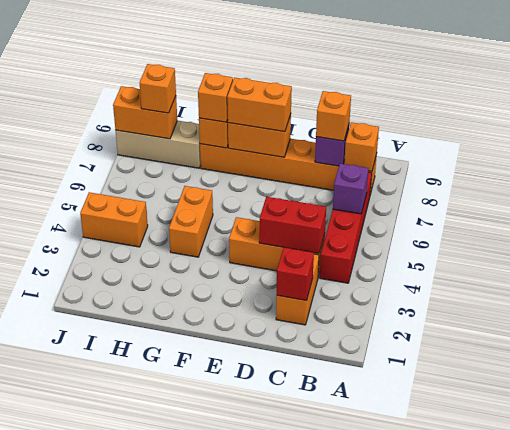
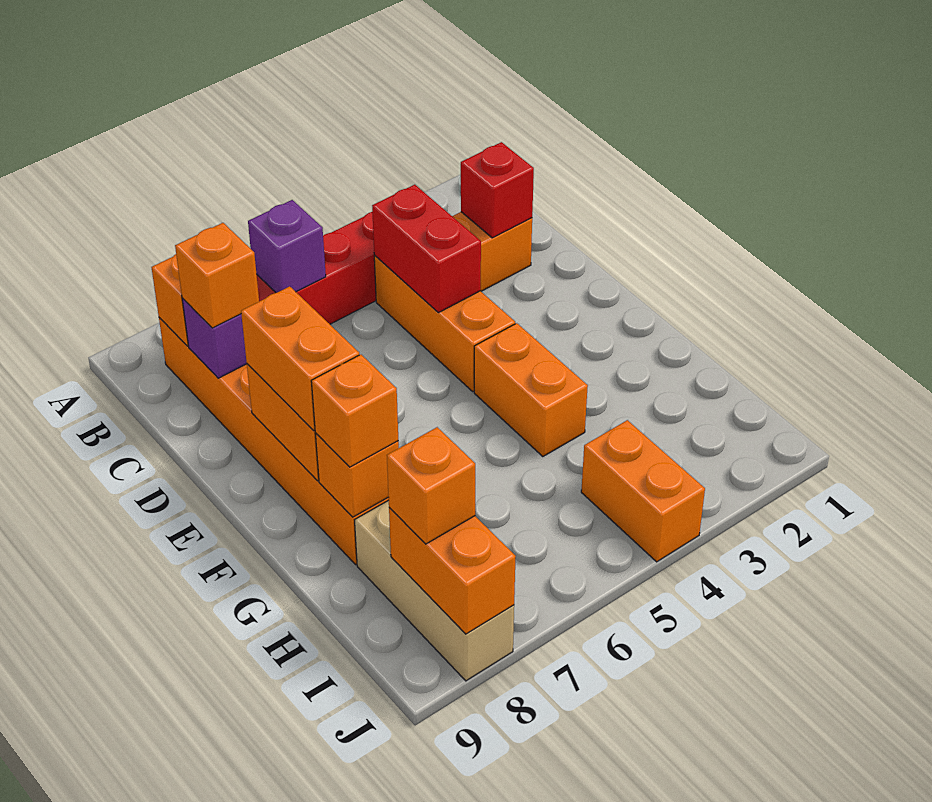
orange brick G4:G5 level 1 -> orange brick F4:G4 level 1

